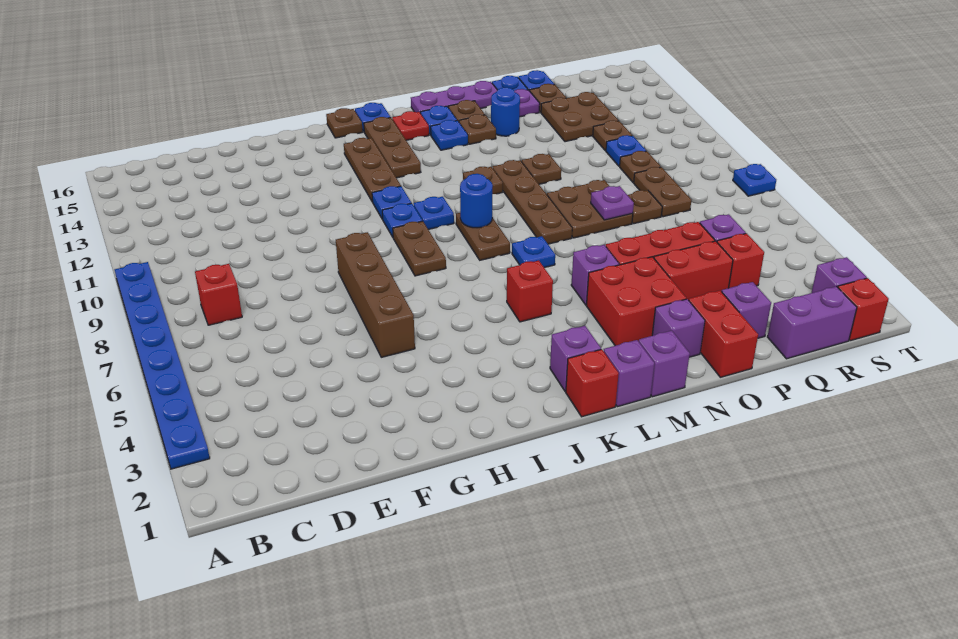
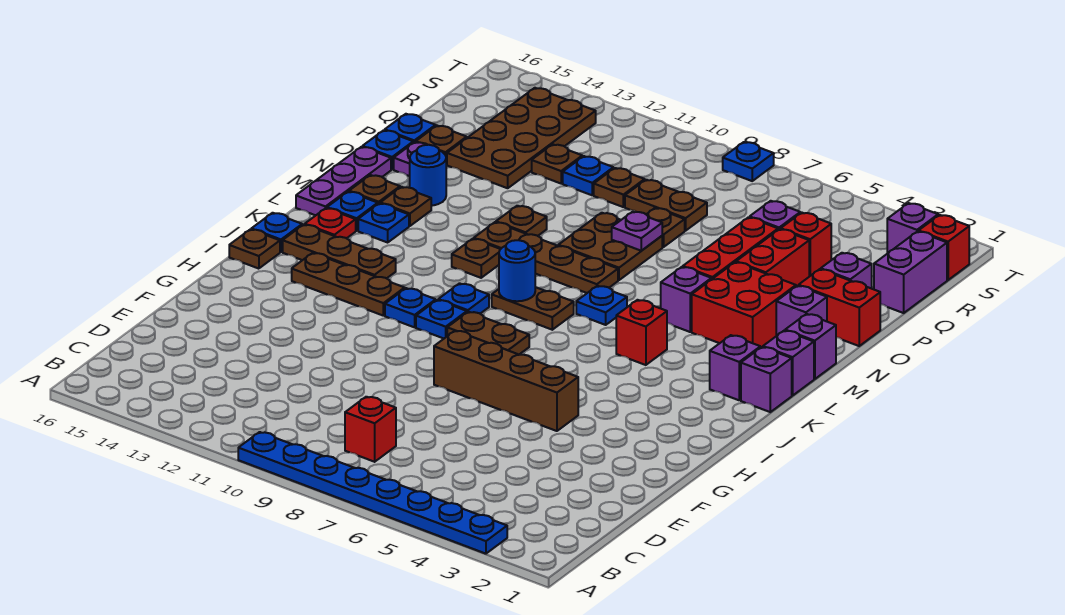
red brick K1 level 1 -> purple brick K1 level 1
brown plate P13:Q14 level 1 -> brown plate P13:S14 level 1

